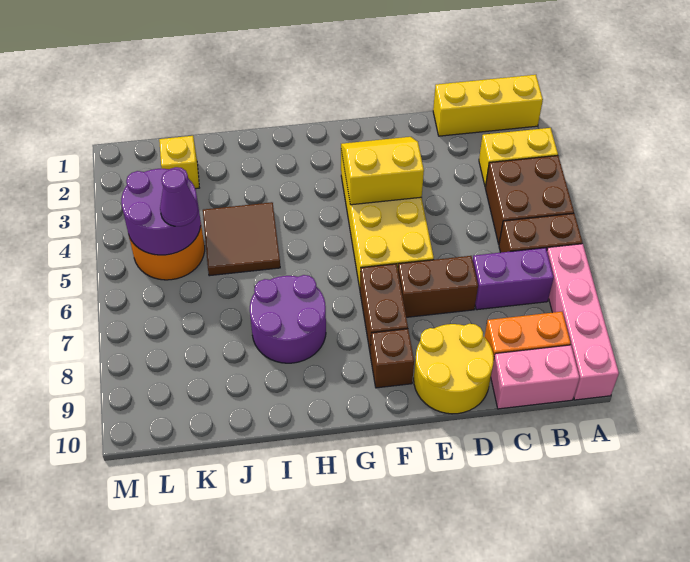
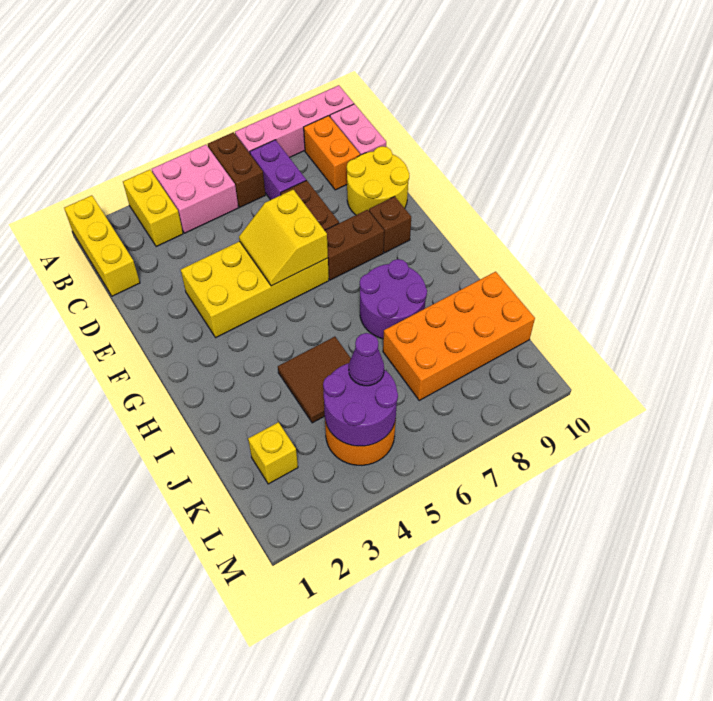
brown brick A4:B5 level 1 -> pink brick A4:B5 level 1
yellow slope E3:F4 level 2 top 4 -> yellow slope E5:F6 level 2 top 6
none -> orange brick J7:K10 level 1

